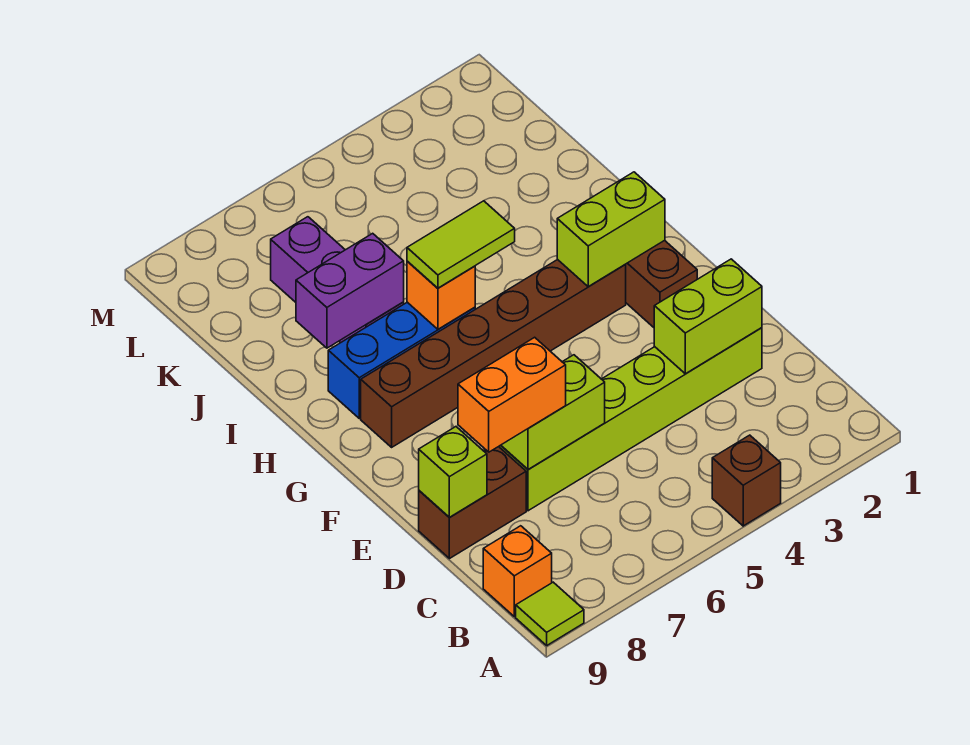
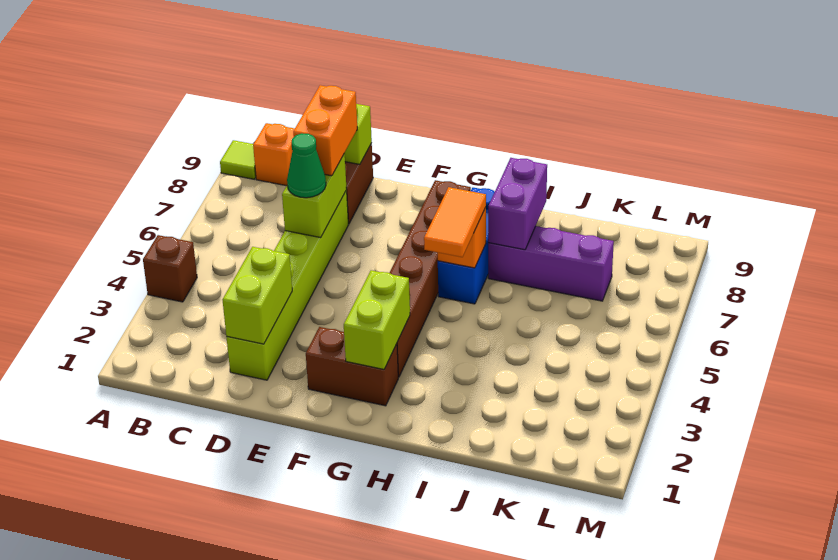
none -> green cone D6 level 3
lime tile H5:H6 level 3 -> orange tile H5:H6 level 3

